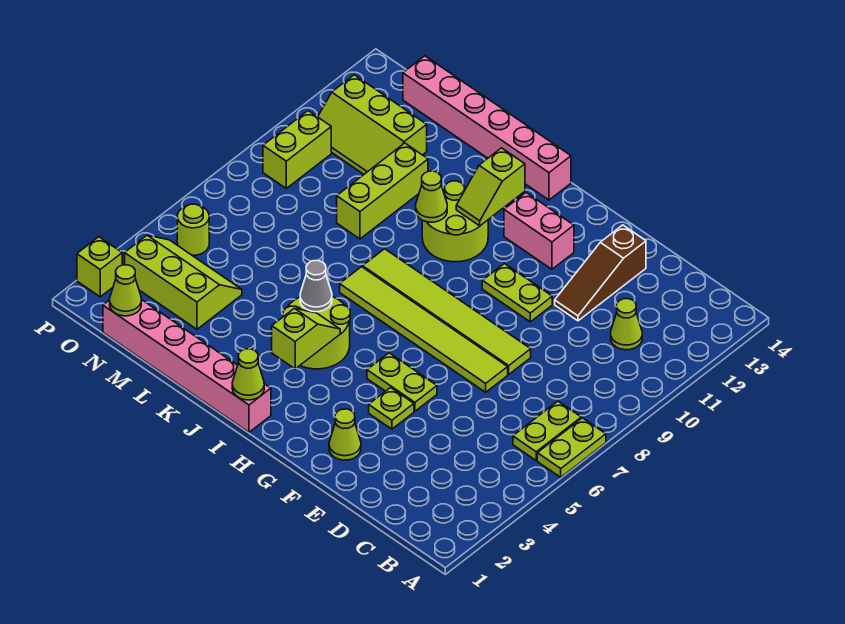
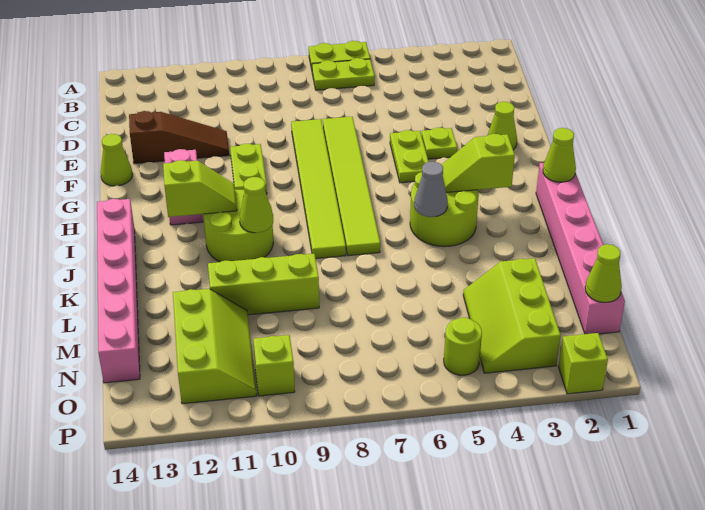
lime cone C11 level 1 -> lime cone F14 level 1
lime brick O9:O10 level 1 -> lime brick O10 level 1

